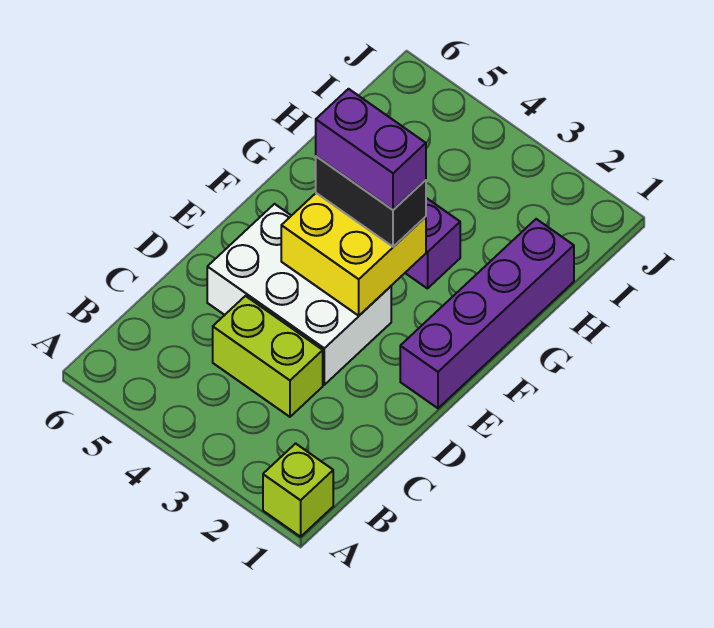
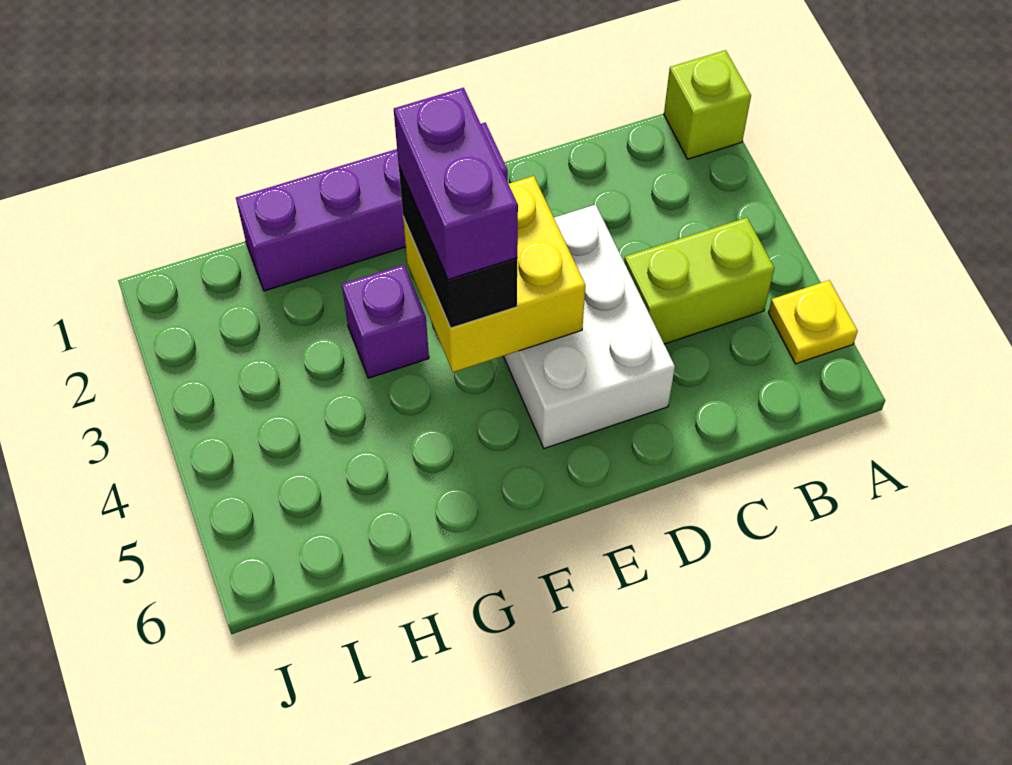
none -> yellow plate A5 level 1
lime brick C3:C4 level 1 -> lime brick B4:C4 level 1

